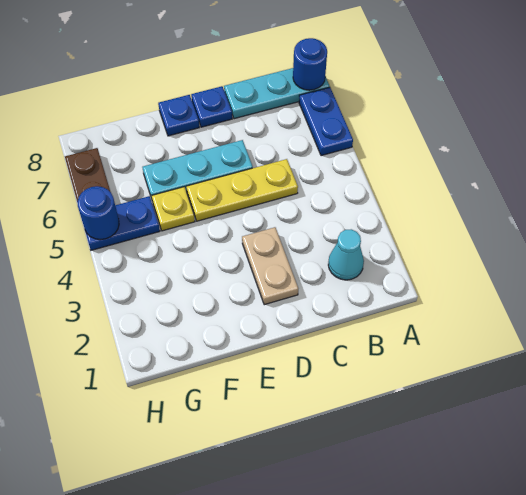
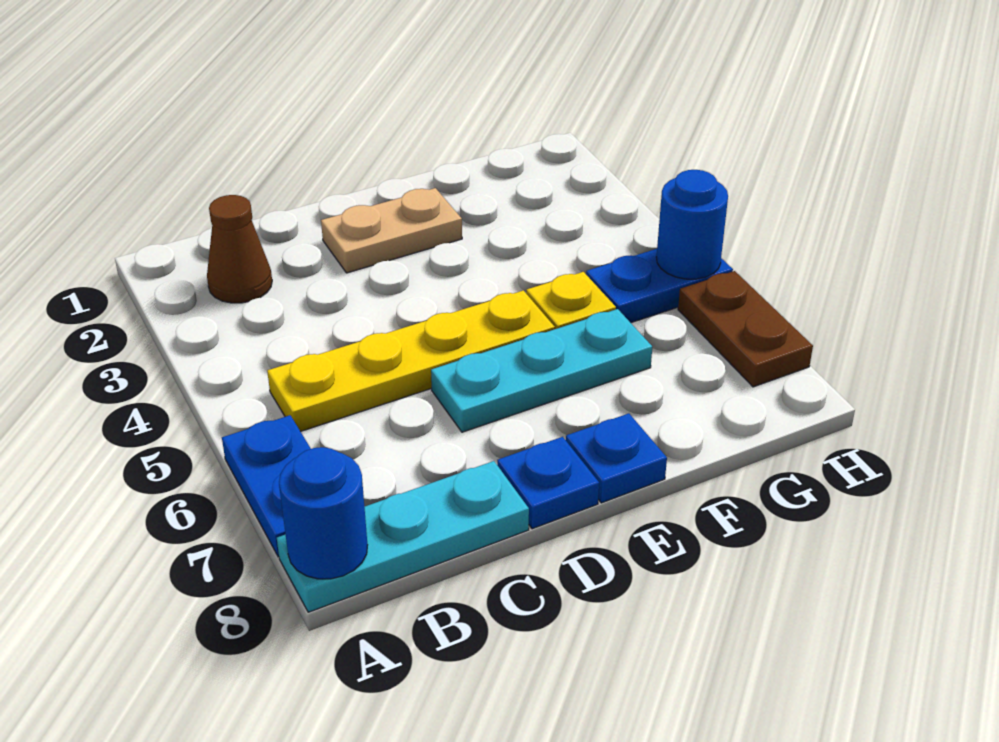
cyan cone B2 level 1 -> brown cone B2 level 1
yellow plate C5:E5 level 1 -> yellow plate B5:E5 level 1
tan plate D2:D3 level 1 -> tan plate D2:E2 level 1

